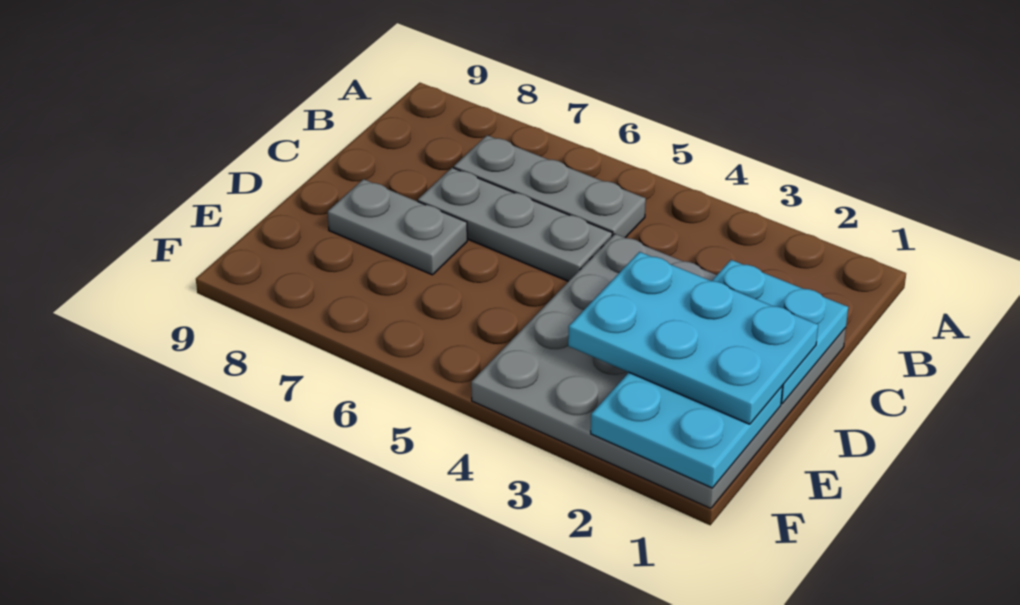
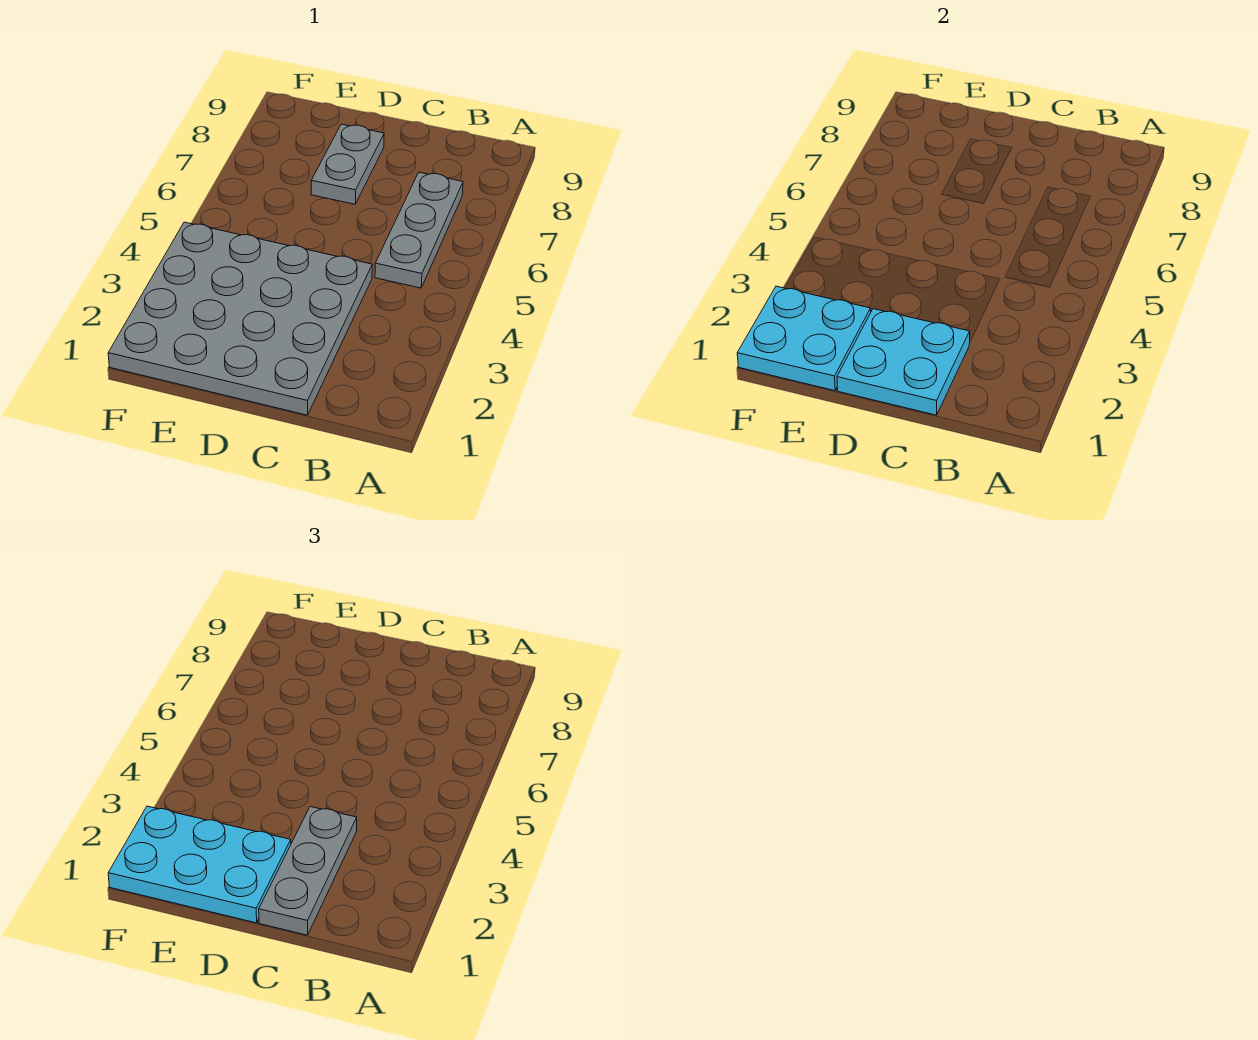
grey plate C5:C7 level 1 -> grey plate C1:C3 level 3
cyan plate D1:E3 level 3 -> cyan plate D1:F2 level 3

